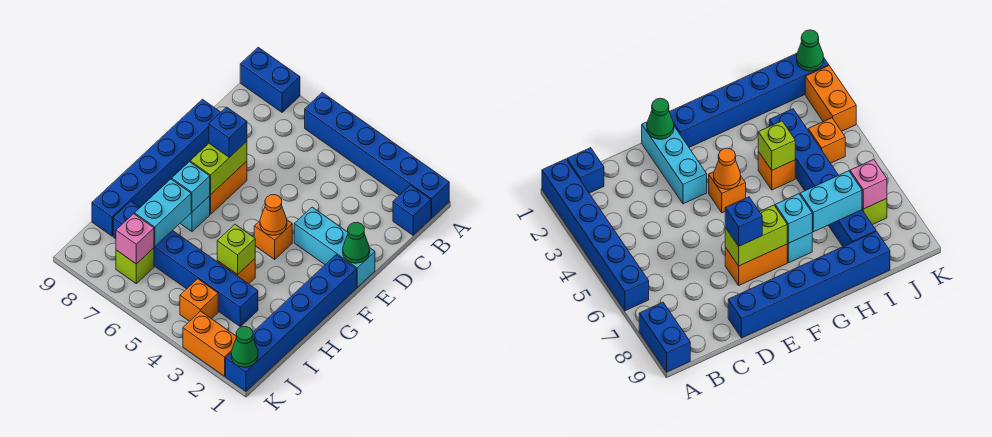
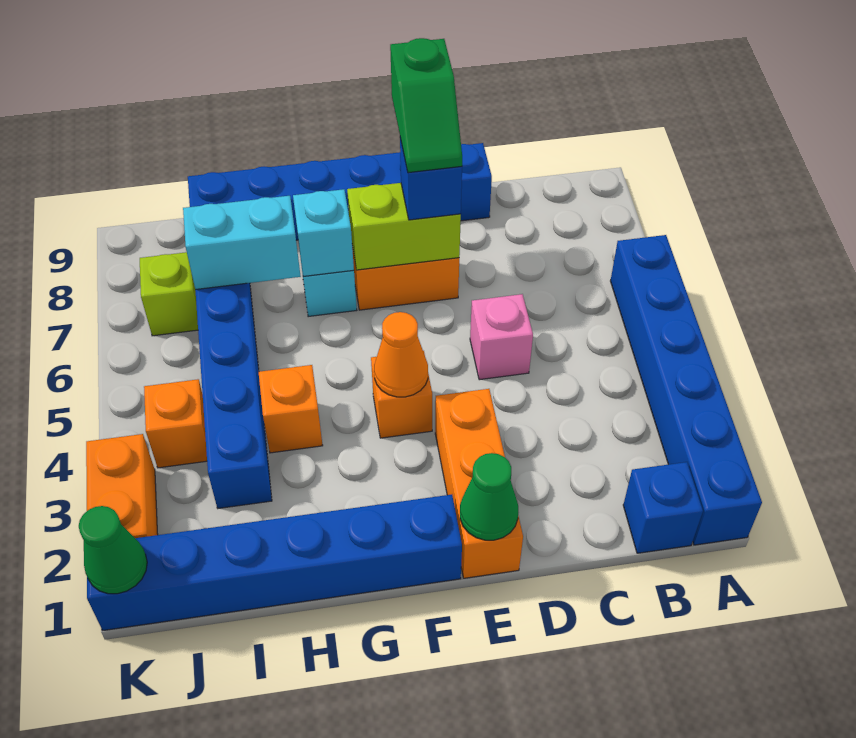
blue brick A8:A9 level 1 -> none
cyan brick E1:E3 level 1 -> orange brick E1:E3 level 1
none -> green slope E7:E8 level 4 top 8
lime brick H4 level 2 -> none
pink brick J7 level 2 -> pink brick D5 level 1

